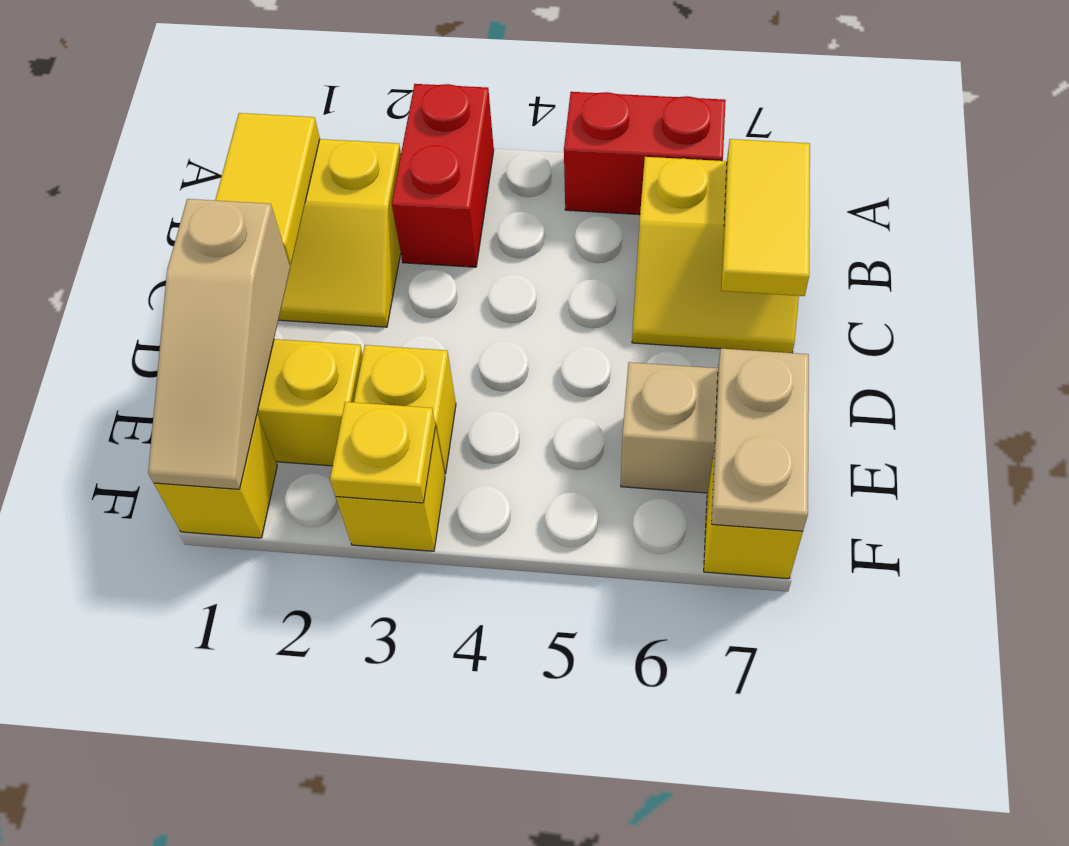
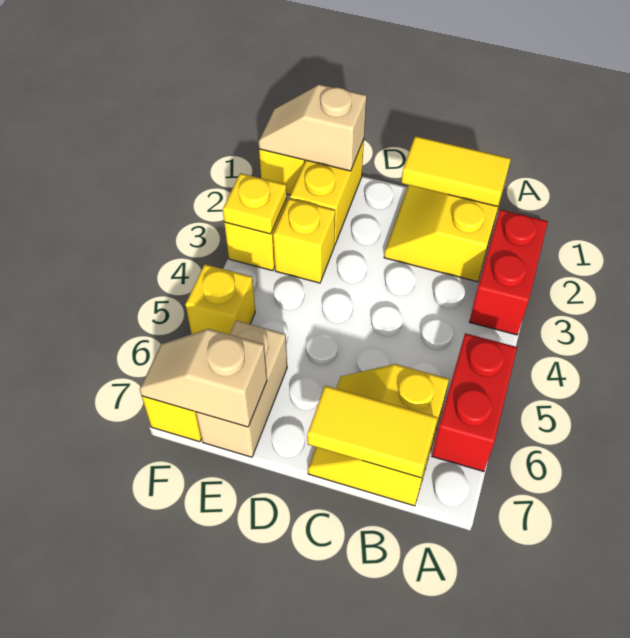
red brick A3:B3 level 1 -> red brick A2:A3 level 1
tan slope D1:F1 level 2 top D -> tan slope E1:F1 level 2 top E
tan plate E7:F7 level 2 -> tan slope E7:F7 level 2 top E
none -> yellow brick F5 level 1

